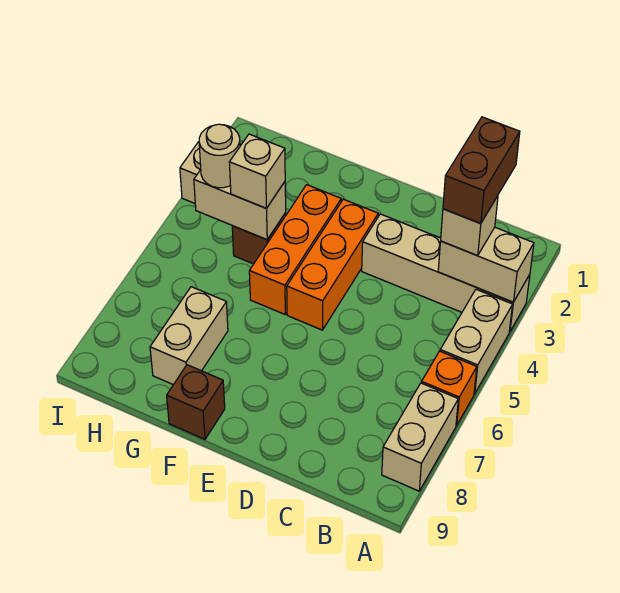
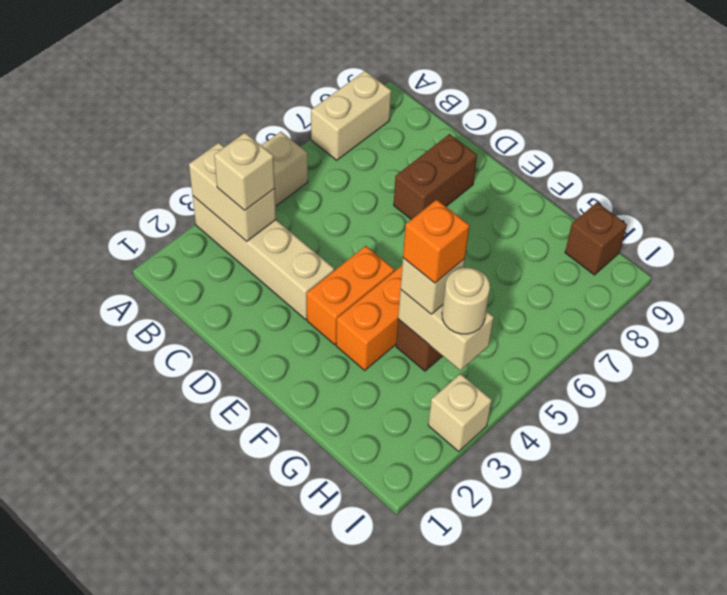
orange brick A6 level 1 -> orange brick G4 level 4
brown brick B2:B3 level 4 -> brown brick D7:D8 level 1
orange brick E3:E5 level 1 -> orange brick E3:E4 level 1
brown brick F9 level 1 -> brown brick H9 level 1
tan brick G7:G8 level 1 -> none

